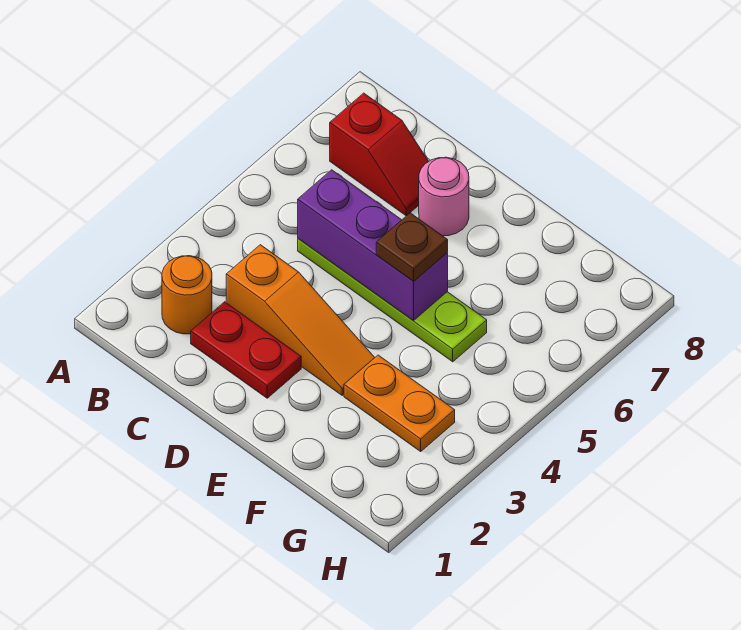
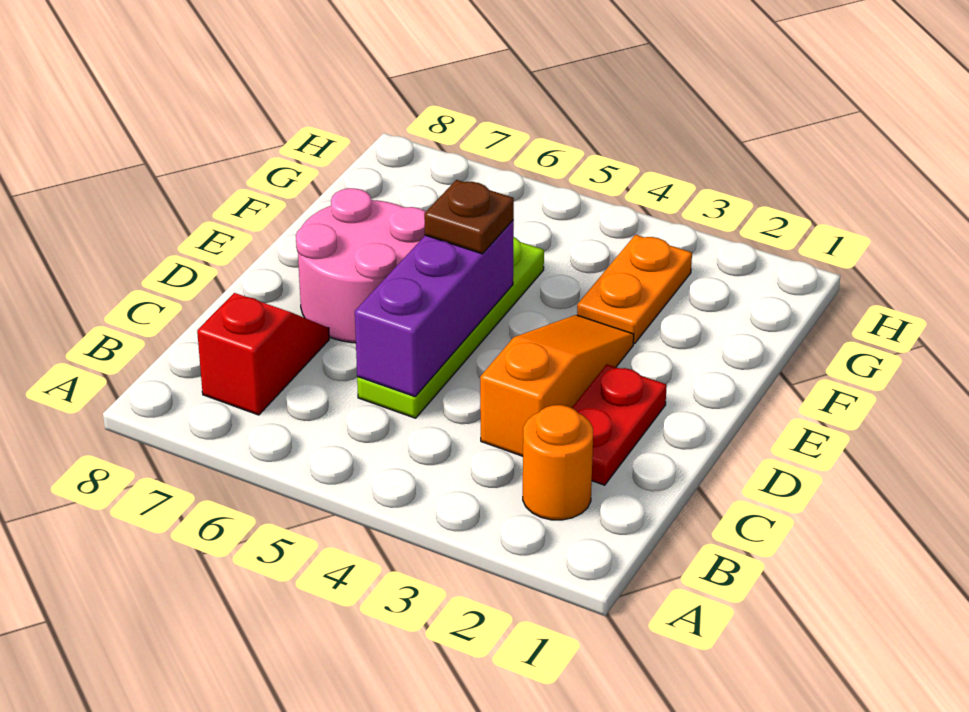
pink round brick D7 level 1 -> pink round brick D6:E7 level 1

